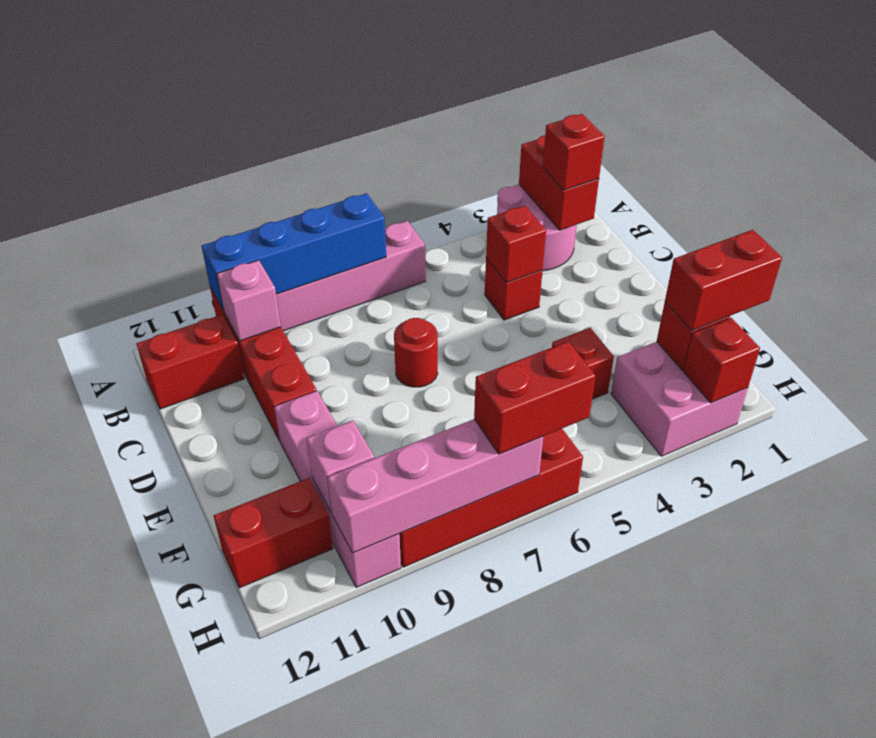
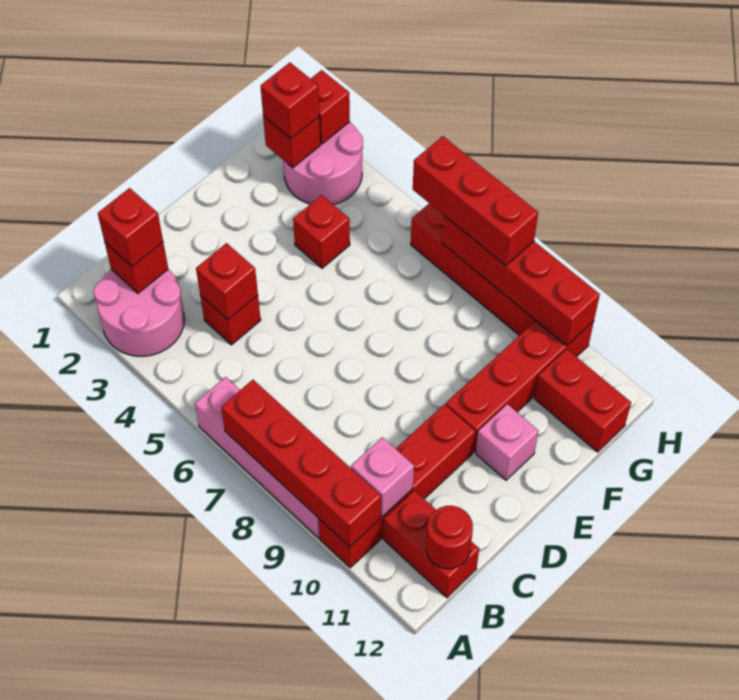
red brick A2:B2 level 2 -> red brick B2 level 2
blue brick A7:A10 level 2 -> red brick A7:A10 level 2
red round brick D7 level 1 -> red round brick B12 level 2
pink brick E10:H10 level 1 -> red brick E10:H10 level 1
red brick G1:G2 level 3 -> red brick G2 level 3
pink brick G2:H3 level 1 -> pink round brick G2:H3 level 1
pink brick G10 level 2 -> pink brick E11 level 1
red brick H6:H7 level 3 -> red brick H6:H8 level 3
pink brick H7:H10 level 2 -> red brick H7:H10 level 2

